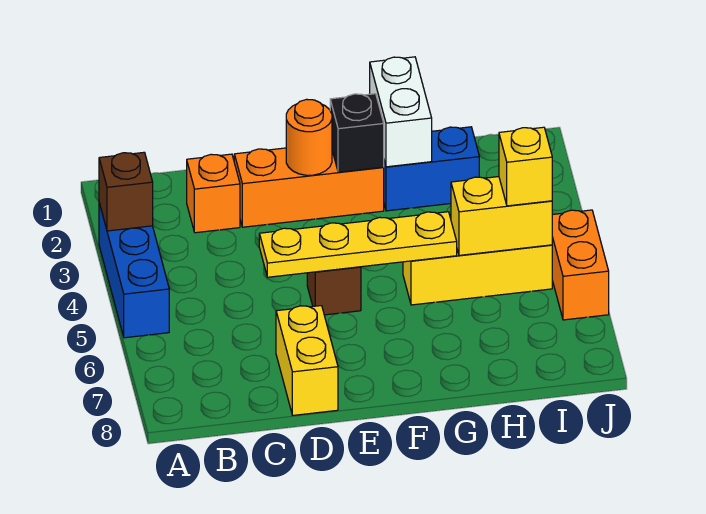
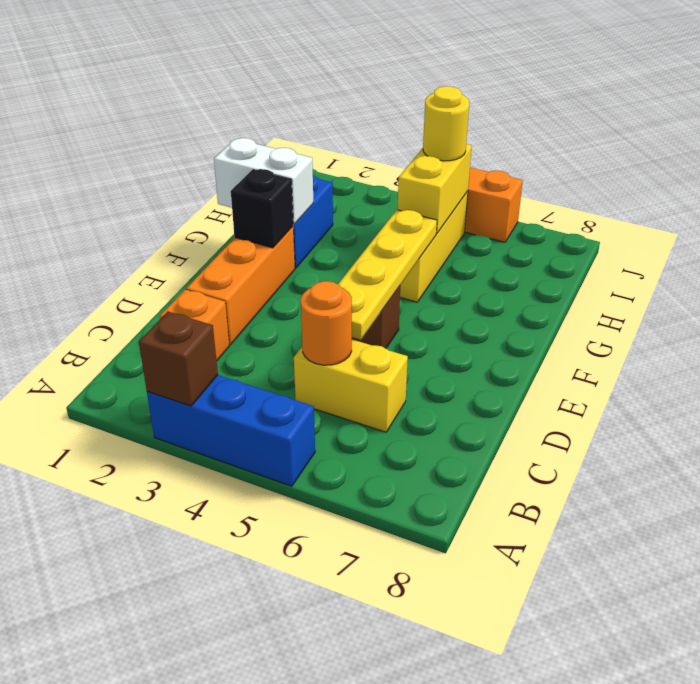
yellow brick D7:D8 level 1 -> yellow brick C5:C6 level 1
orange round brick E2 level 2 -> orange round brick C5 level 2
yellow brick I5 level 3 -> yellow round brick I5 level 3

